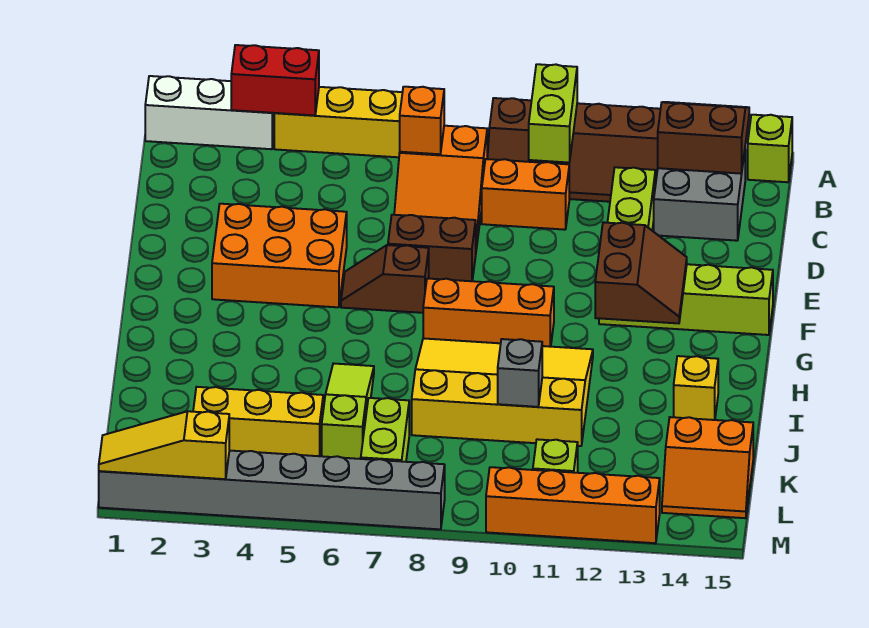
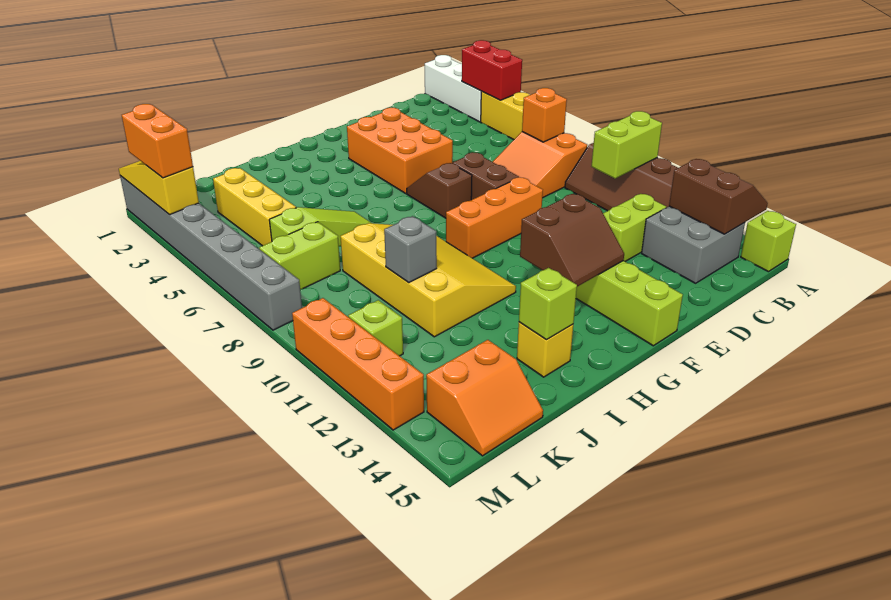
orange brick C9:C10 level 1 -> orange brick M2:M3 level 3
orange brick G8:G10 level 1 -> orange brick E9:G9 level 1
none -> lime brick I14 level 2
orange slope K14:L15 level 1 top K -> orange slope K14:L15 level 1 top 14

